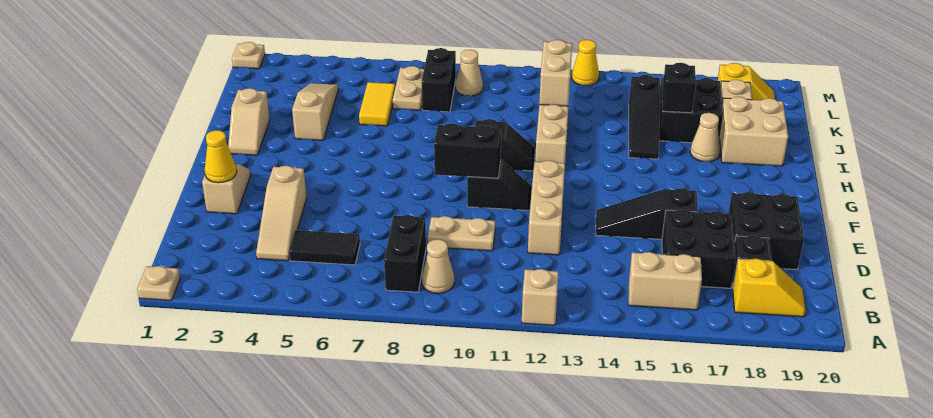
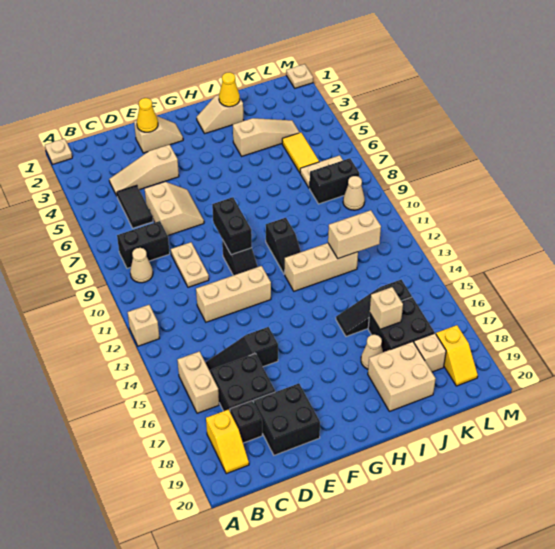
none -> tan slope D6:E7 level 1 top D
black slope E14:E16 level 1 top 16 -> black slope C15:E15 level 1 top E
yellow tile J6:K6 level 1 -> yellow tile K5:K6 level 1
black brick J16 level 2 -> tan brick J16 level 2
yellow cone M13 level 1 -> yellow cone I2 level 2

